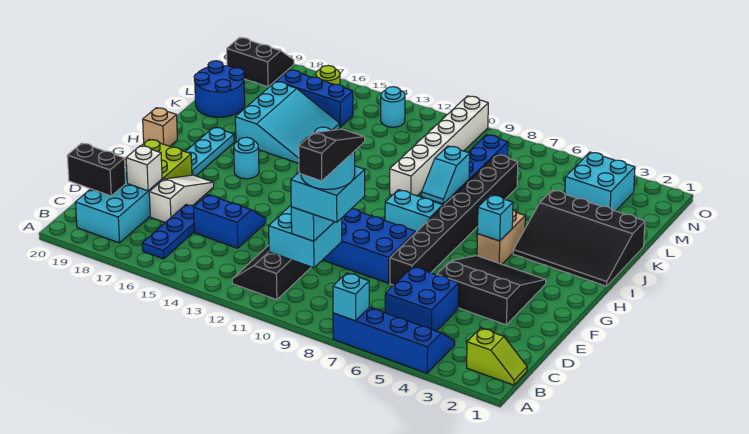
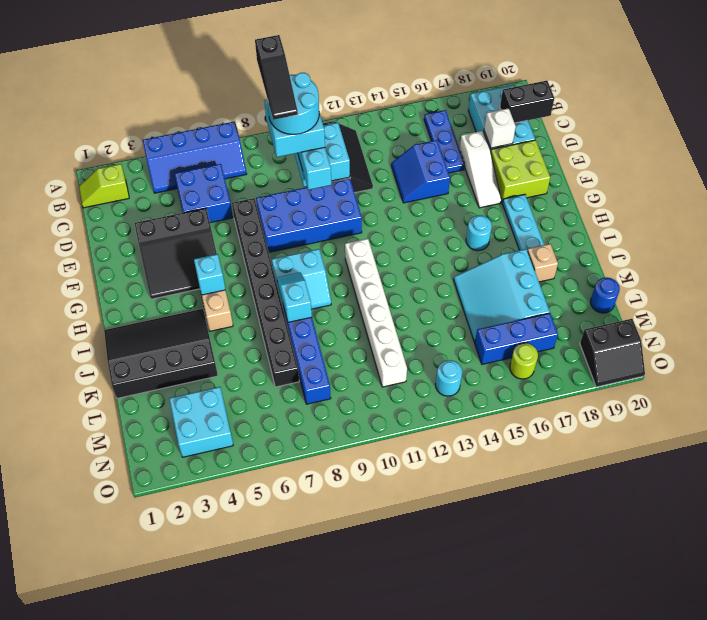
cyan brick A7 level 2 -> none
blue slope D14:E15 level 1 top D -> blue slope D14:E15 level 1 top 15
tan brick H20 level 1 -> tan brick J18 level 1
white brick J10:O10 level 1 -> white brick H11:M11 level 1
blue round brick K19:L20 level 1 -> blue round brick L20 level 1

